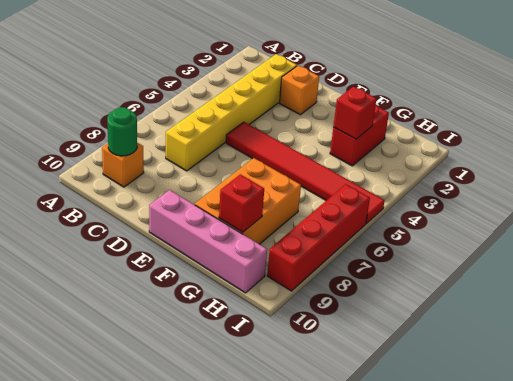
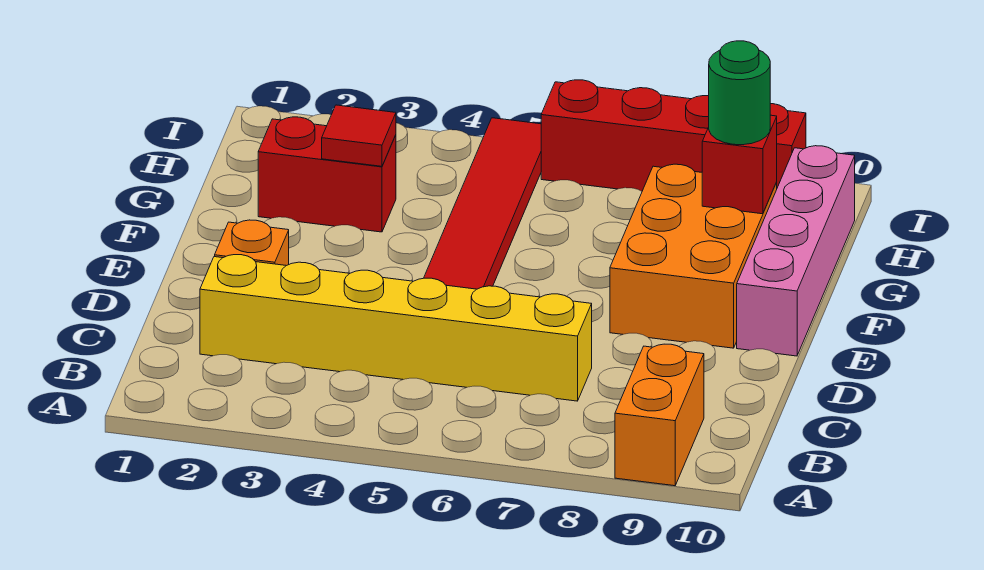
orange brick B9 level 1 -> orange brick A9:B9 level 1
green round brick B9 level 2 -> green round brick G9 level 3
orange brick F7:G9 level 1 -> orange brick E8:G9 level 1
red brick G3 level 2 -> red tile G3 level 2

